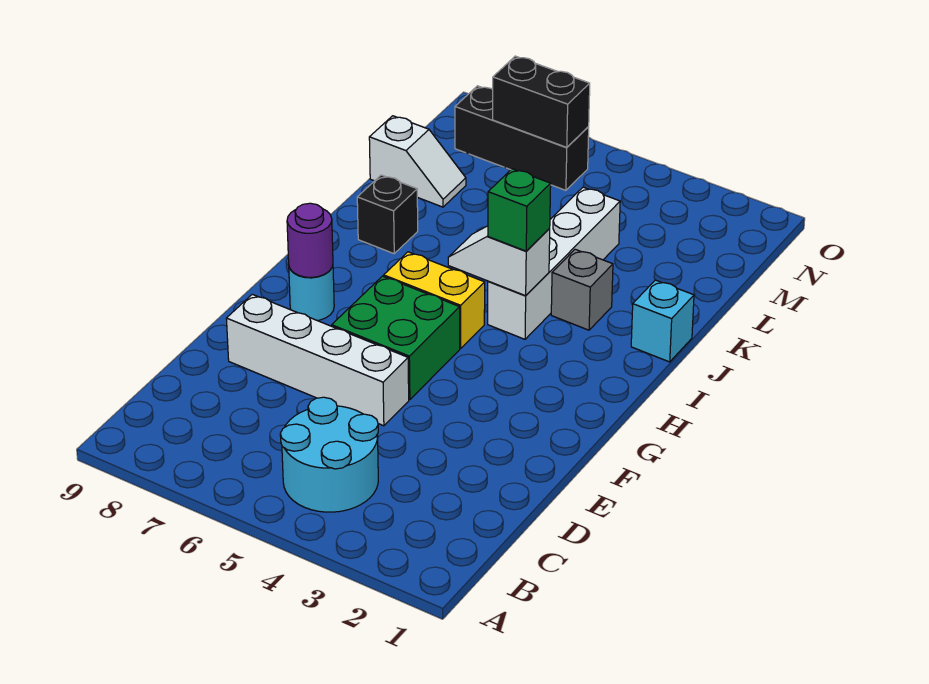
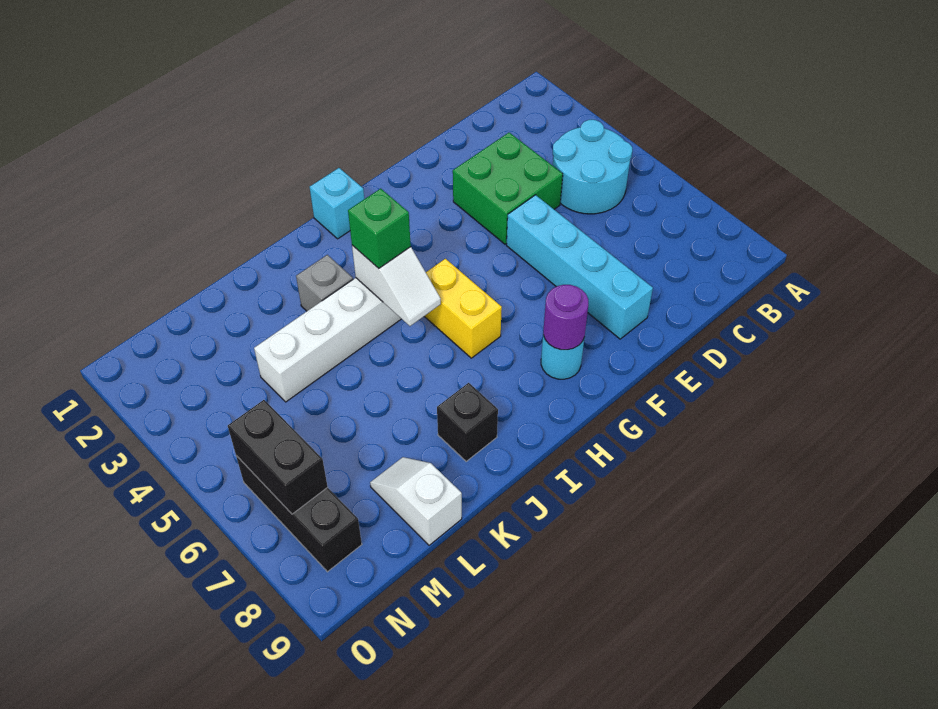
white brick E5:E8 level 1 -> cyan brick E5:E8 level 1
green brick F5:G6 level 1 -> green brick D3:E4 level 1
cyan brick J1 level 1 -> cyan brick H1 level 1

